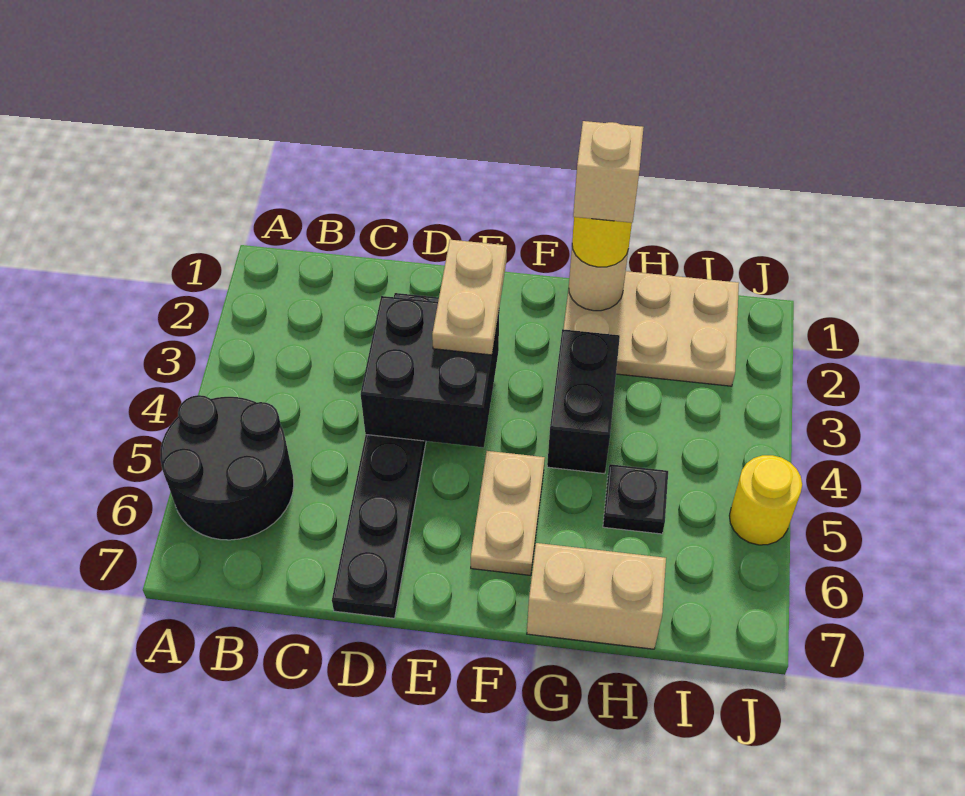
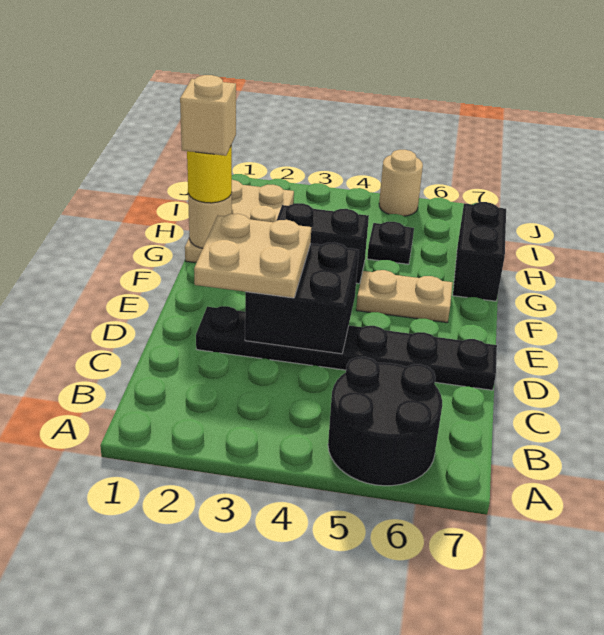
tan plate E2:E3 level 3 -> tan plate D2:E3 level 3
tan brick G7:H7 level 1 -> black brick G7:H7 level 1
yellow round brick J5 level 1 -> tan round brick J5 level 1

